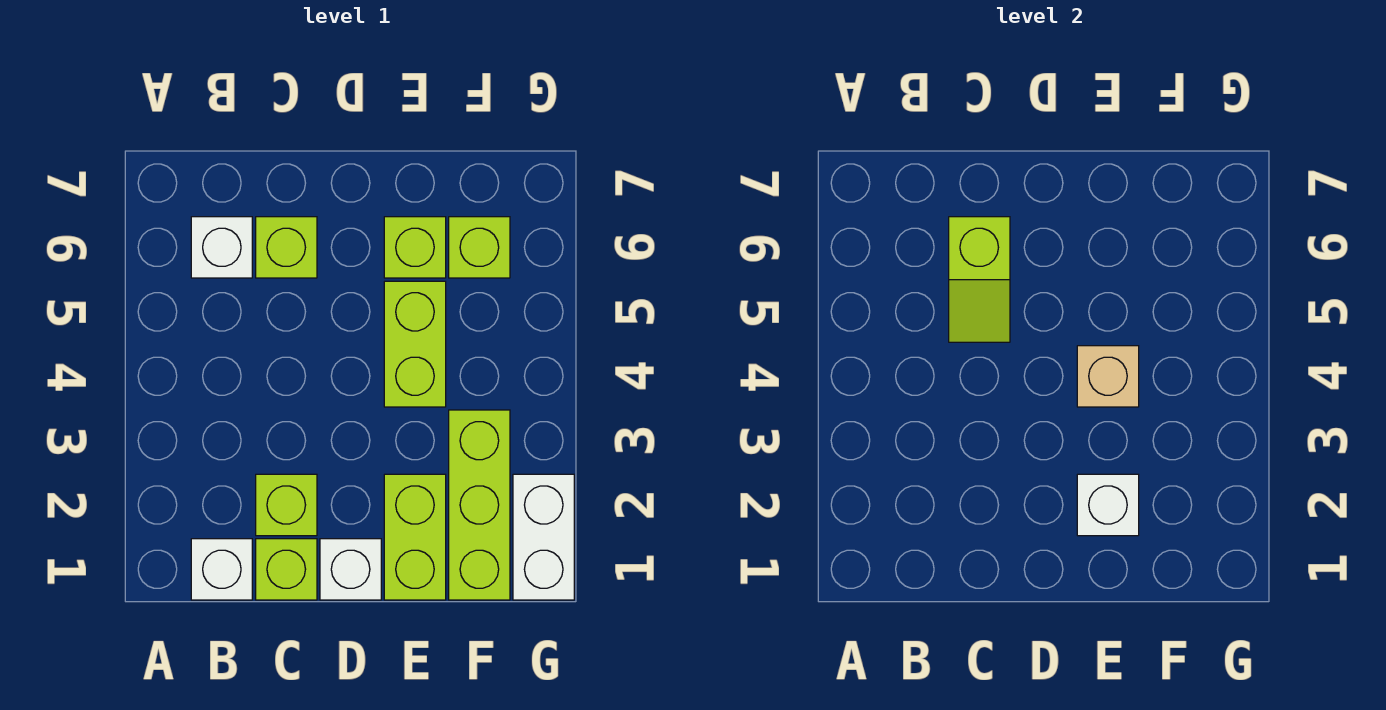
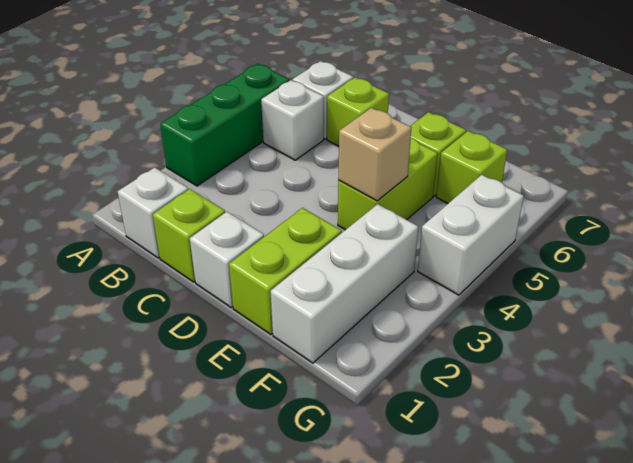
none -> green brick A3:A5 level 1
lime brick C2 level 1 -> none
lime slope C5:C6 level 2 top 6 -> none
white brick E2 level 2 -> white brick B5 level 1
lime brick F1:F3 level 1 -> white brick F1:F3 level 1
white brick G1:G2 level 1 -> white brick G4:G5 level 1

